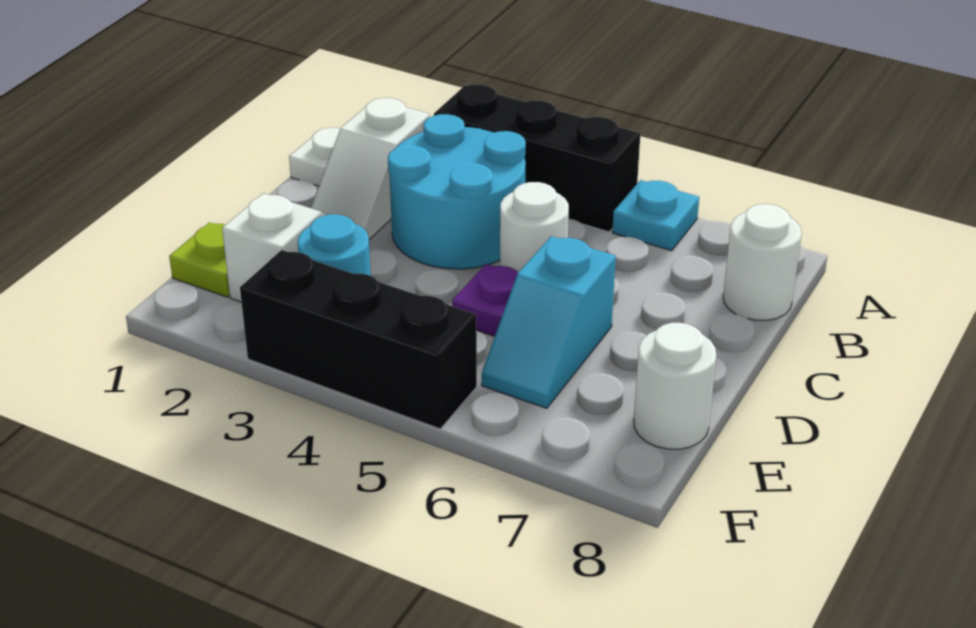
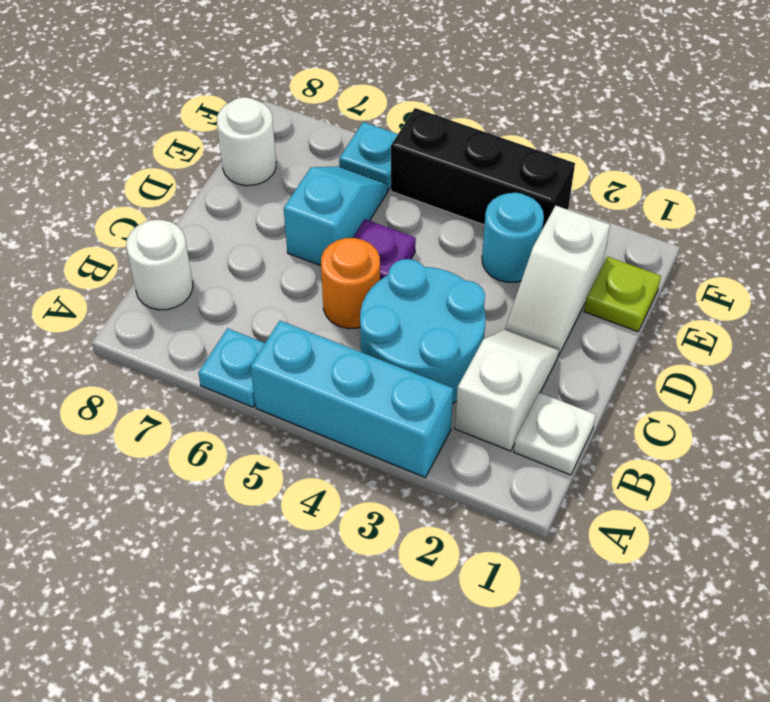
black brick A3:A5 level 1 -> cyan brick A3:A5 level 1
white round brick C5 level 1 -> orange round brick C5 level 1
none -> cyan plate F6 level 1

